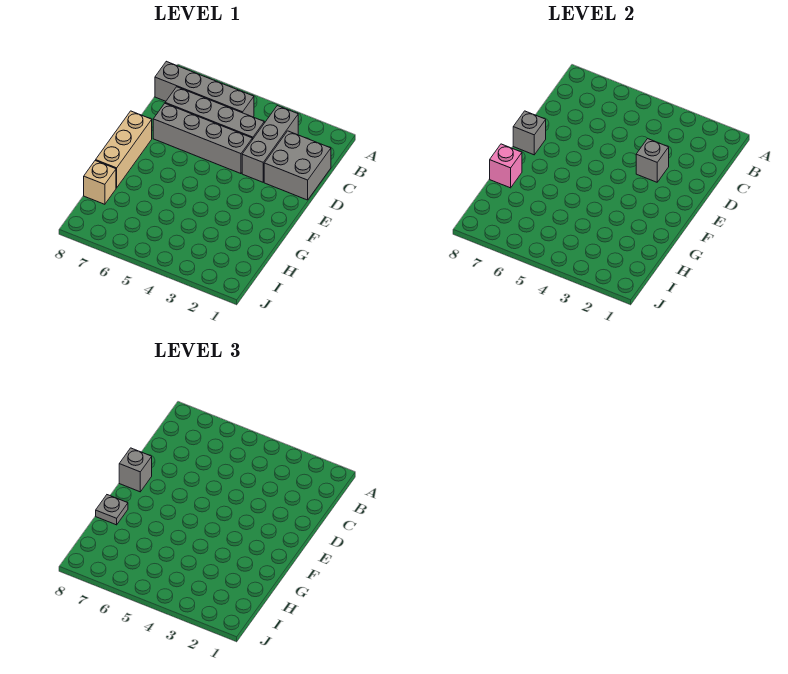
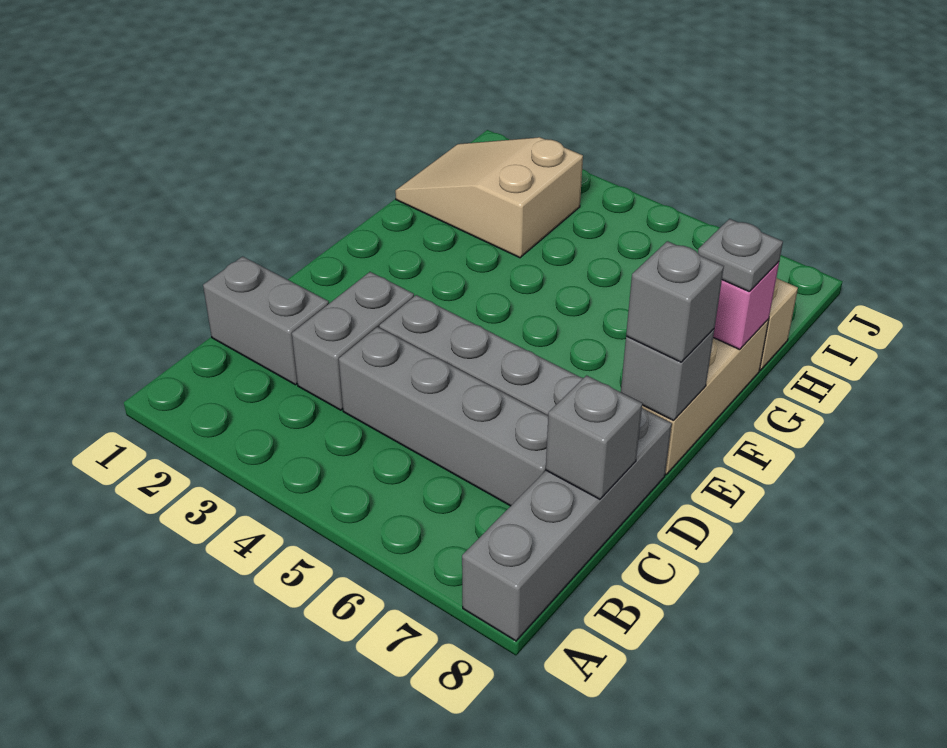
grey brick B3:D3 level 1 -> grey brick C3:D3 level 1
grey brick B5:B8 level 1 -> grey brick A8:D8 level 1
grey brick C1:D2 level 1 -> grey brick C1:C2 level 1
grey brick D3 level 2 -> grey brick C8 level 2
none -> tan slope H1:I3 level 1 top 3

